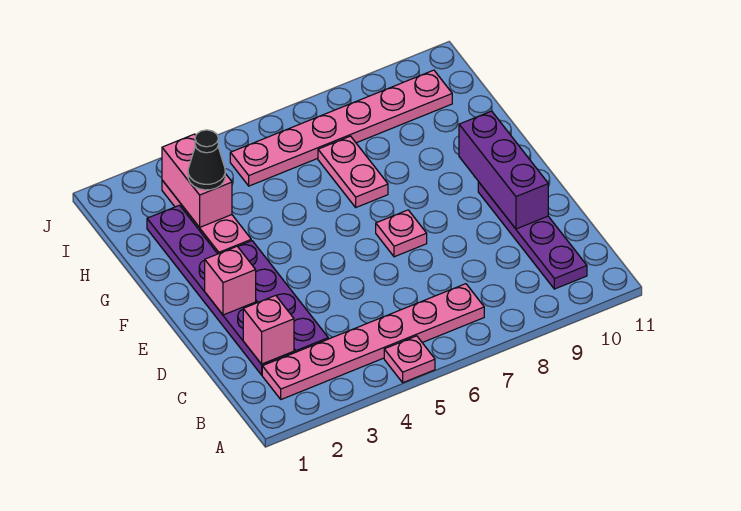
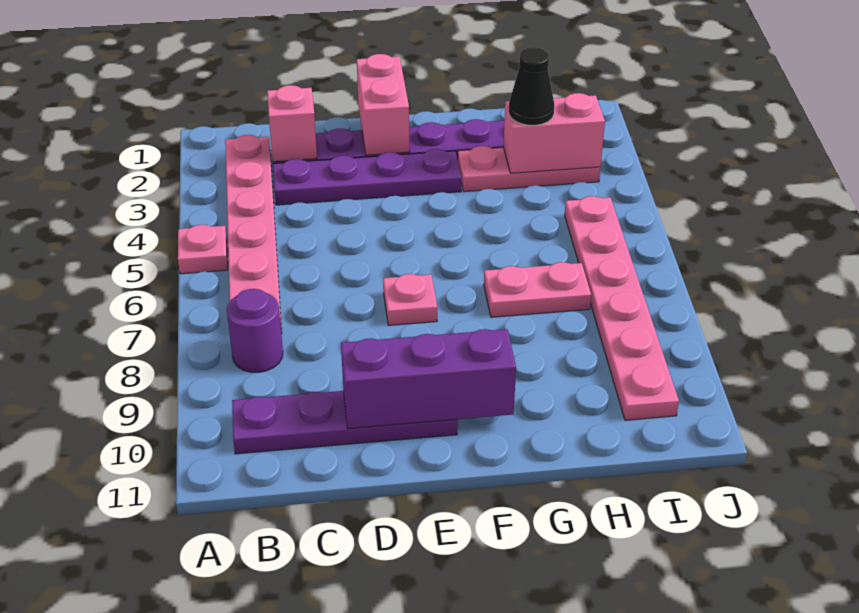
none -> purple round brick B8 level 1
pink brick E2 level 2 -> pink brick E1:E2 level 2

